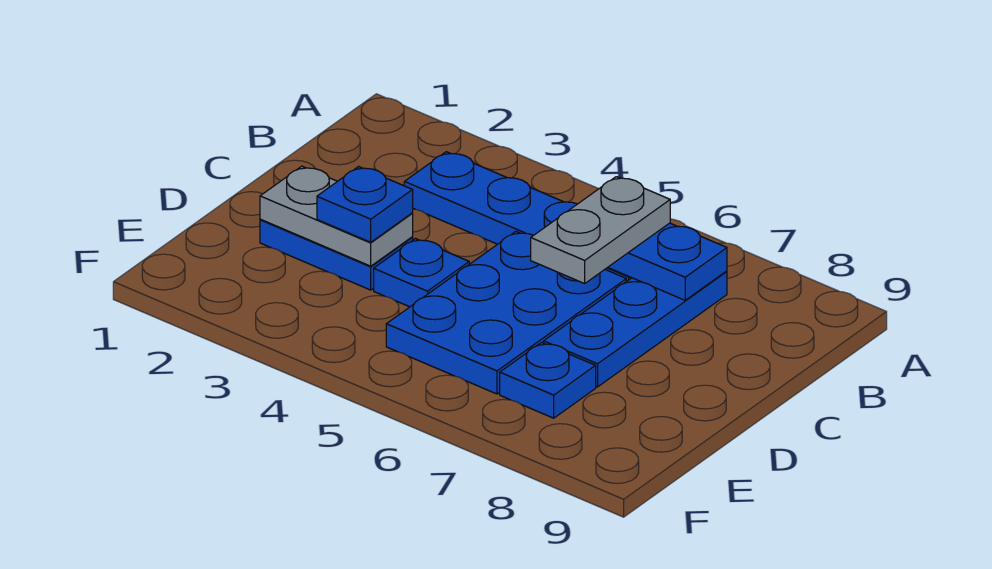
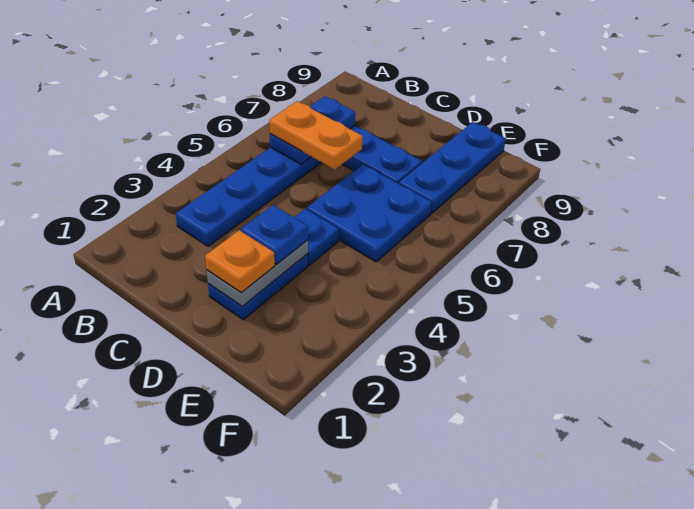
grey plate B6:C6 level 3 -> orange plate B6:C6 level 3
blue plate C5:E6 level 1 -> blue plate D5:E6 level 1
none -> orange plate D2 level 3
blue plate E7 level 1 -> blue plate E7:E9 level 1

